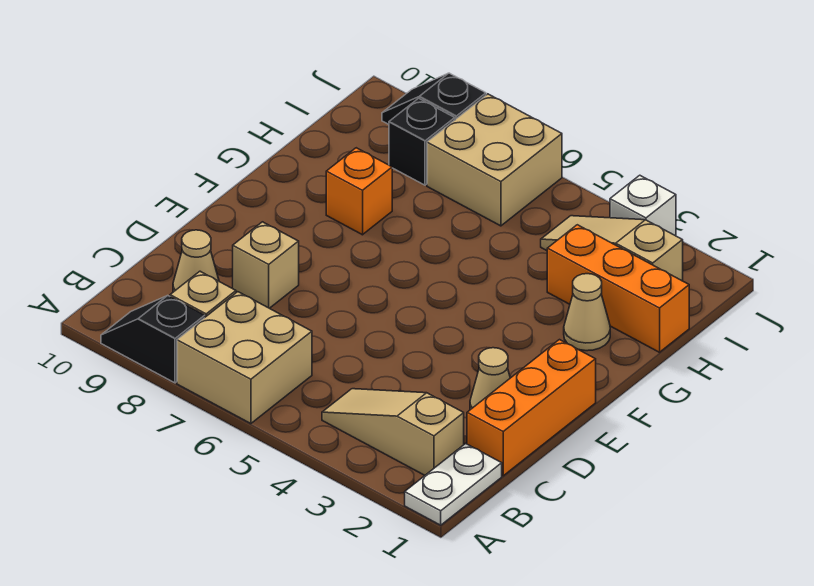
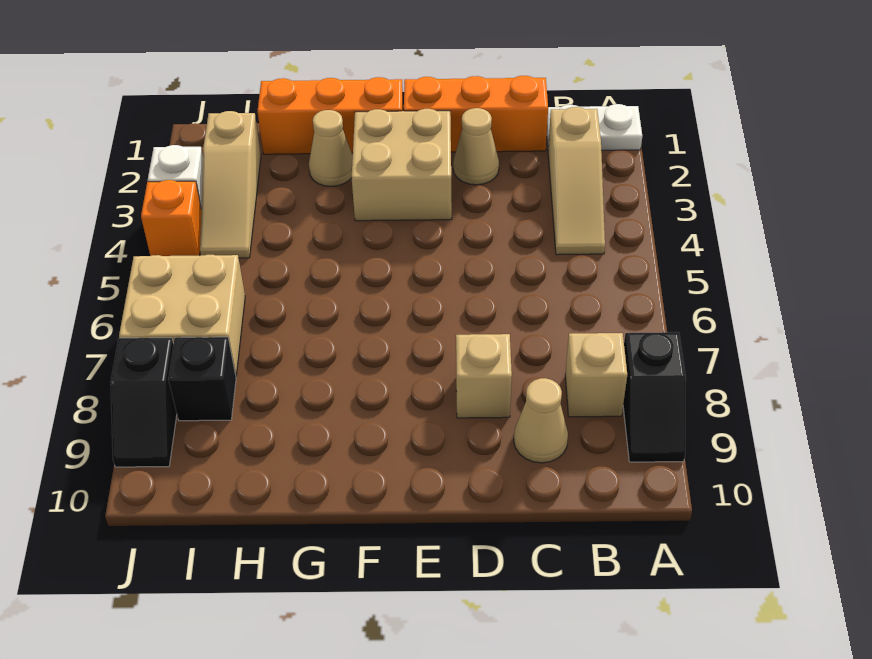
tan brick A6:B7 level 1 -> tan brick E2:F3 level 1
orange brick G8 level 1 -> orange brick J4 level 1
orange brick H1:H3 level 1 -> orange brick F1:H1 level 1

